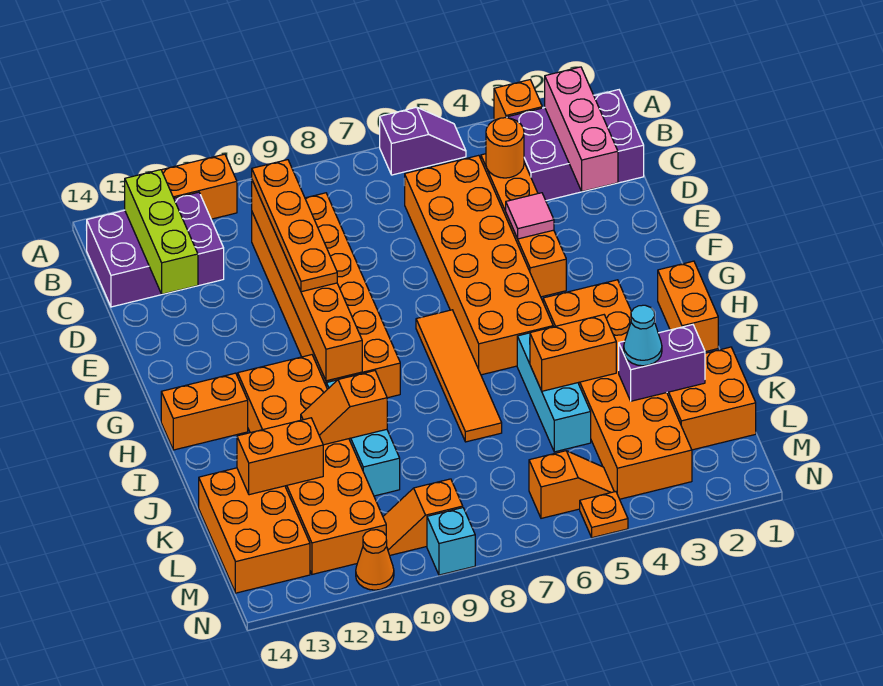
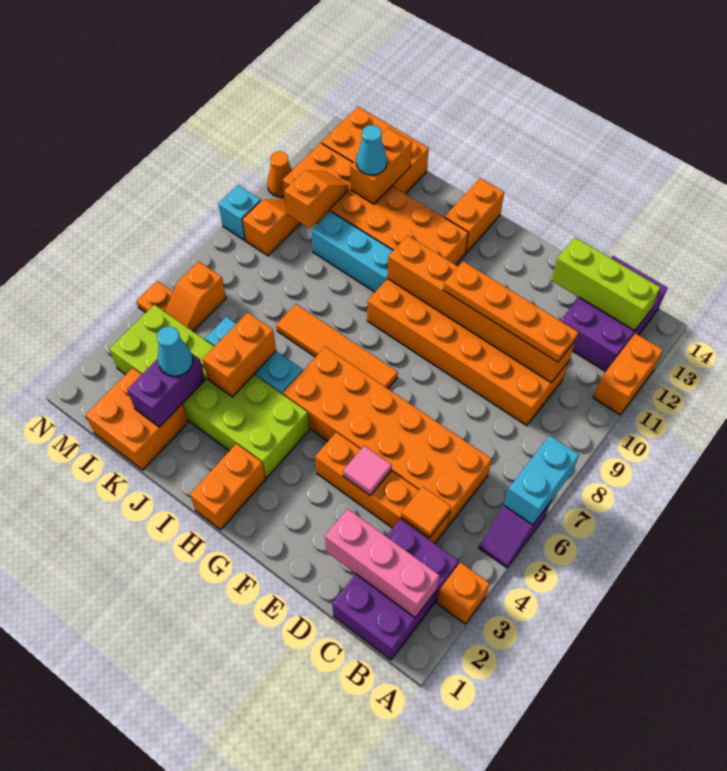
none -> cyan brick A6:A7 level 2
orange round brick C4 level 2 -> orange tile C4 level 2
orange brick H1:I1 level 1 -> orange brick H1:H2 level 1
orange brick H3:M4 level 1 -> lime brick H3:M4 level 1
orange slope J10:J11 level 2 top 10 -> orange slope L10:L11 level 2 top 10
none -> cyan cone K12 level 3

